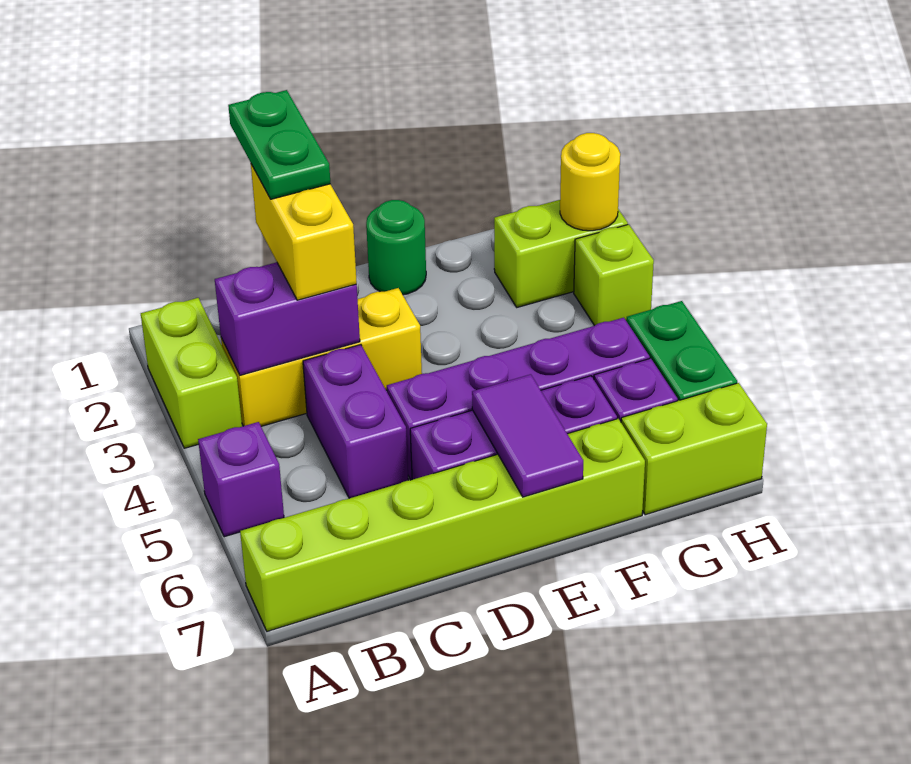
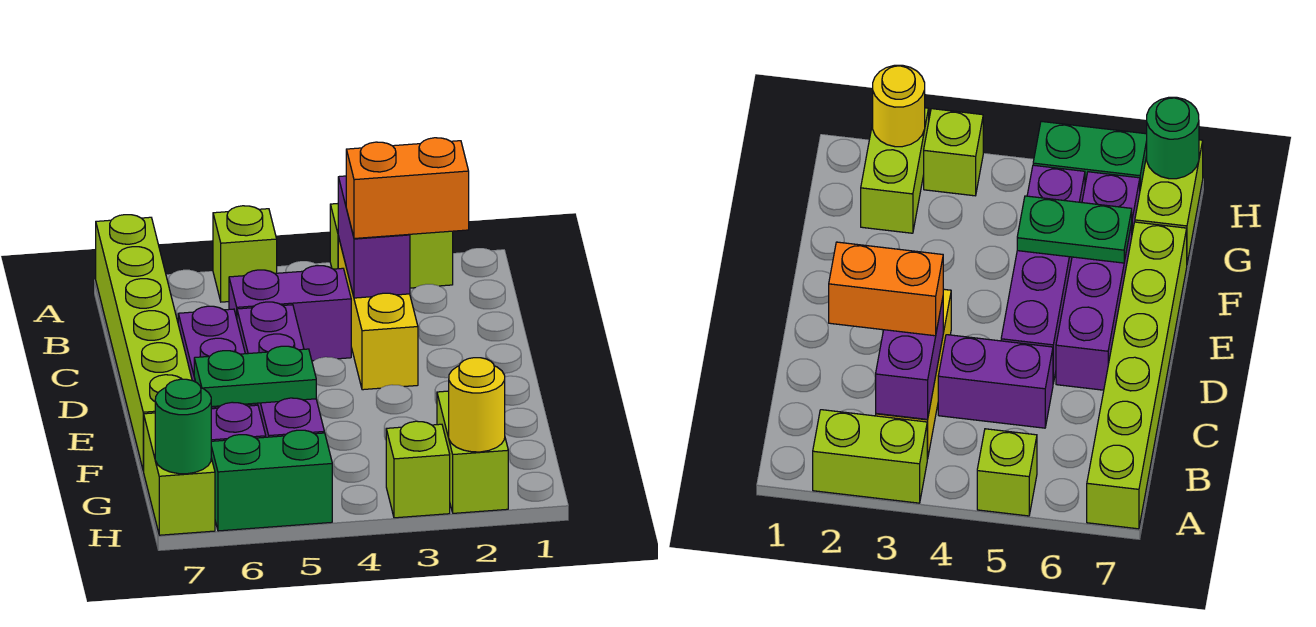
purple brick A5 level 1 -> lime brick A5 level 1
green plate C1:C2 level 4 -> green plate F5:F6 level 2
yellow brick C2:C3 level 3 -> orange brick C2:C3 level 3
green round brick E1 level 1 -> green round brick H7 level 2
purple tile E6:E7 level 2 -> none

